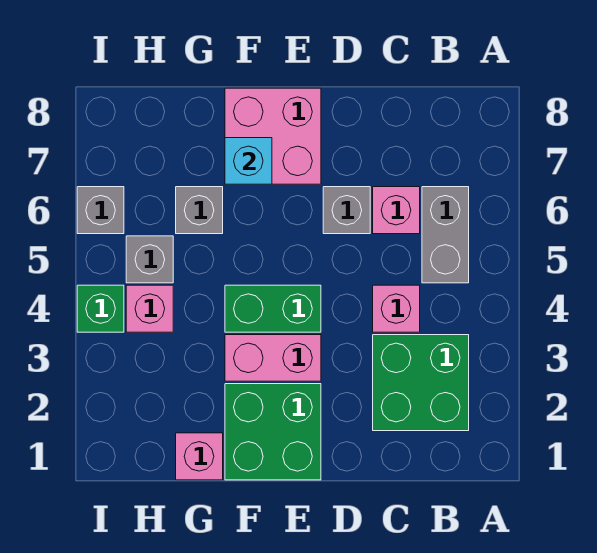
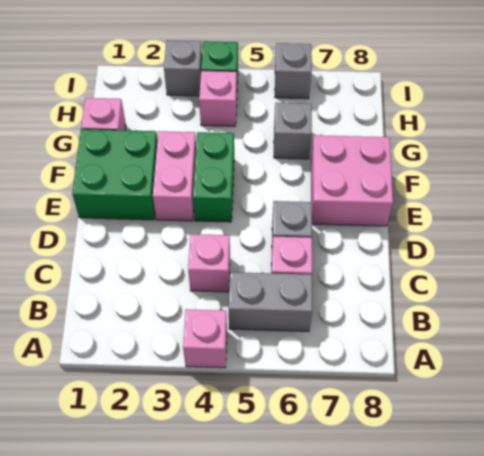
none -> pink brick A4 level 1
green brick B2:C3 level 1 -> none
cyan brick F7 level 2 -> none
grey brick H5 level 1 -> grey brick I3 level 1

